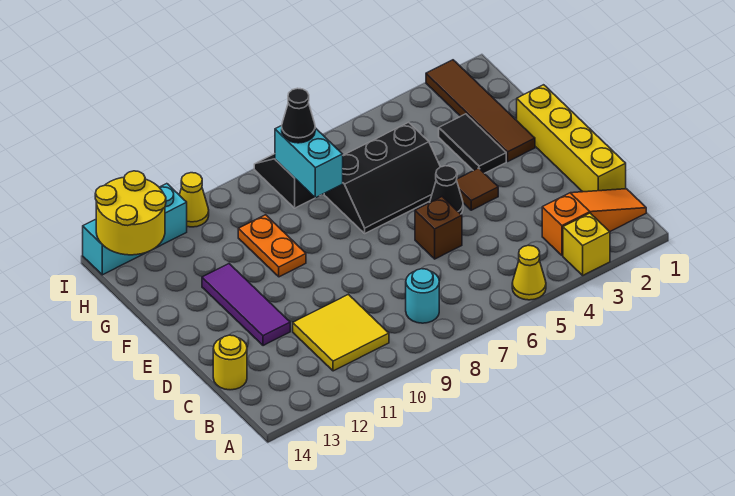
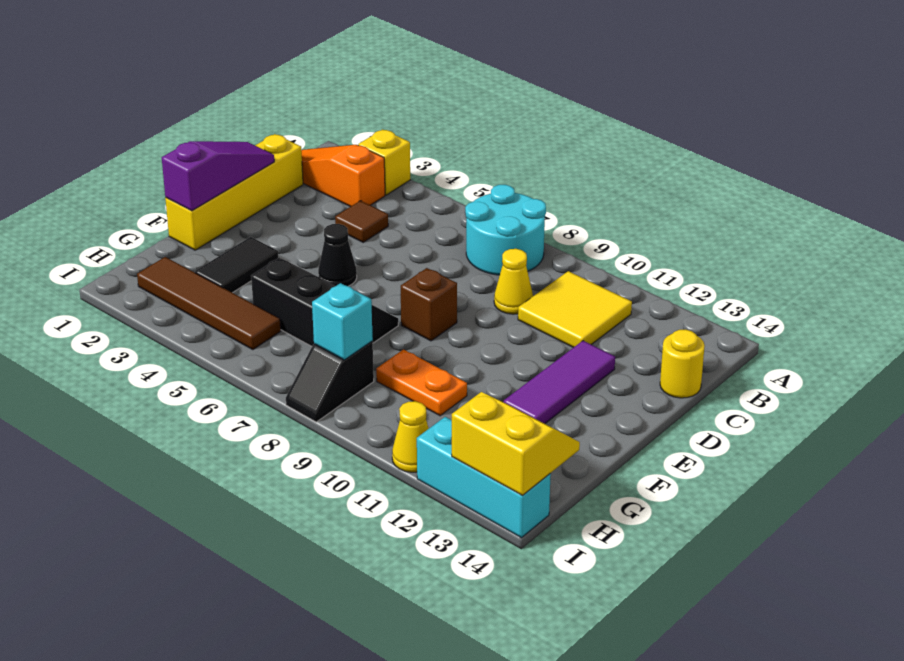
yellow cone A5 level 1 -> yellow cone C9 level 1
cyan round brick B8 level 1 -> cyan round brick A7:B8 level 1
none -> purple slope D1:F1 level 2 top F
brown brick D6 level 1 -> brown brick E8 level 1
brown tile E4 level 1 -> brown tile C4 level 1
brown tile F2:I2 level 1 -> brown tile H2:H5 level 1
orange plate F10:G10 level 1 -> orange plate G9:G10 level 1
cyan brick G8:H8 level 2 -> cyan brick H8 level 2
black cone H8 level 3 -> none
yellow round brick H13:I14 level 2 -> yellow slope H13:I14 level 2 top I

